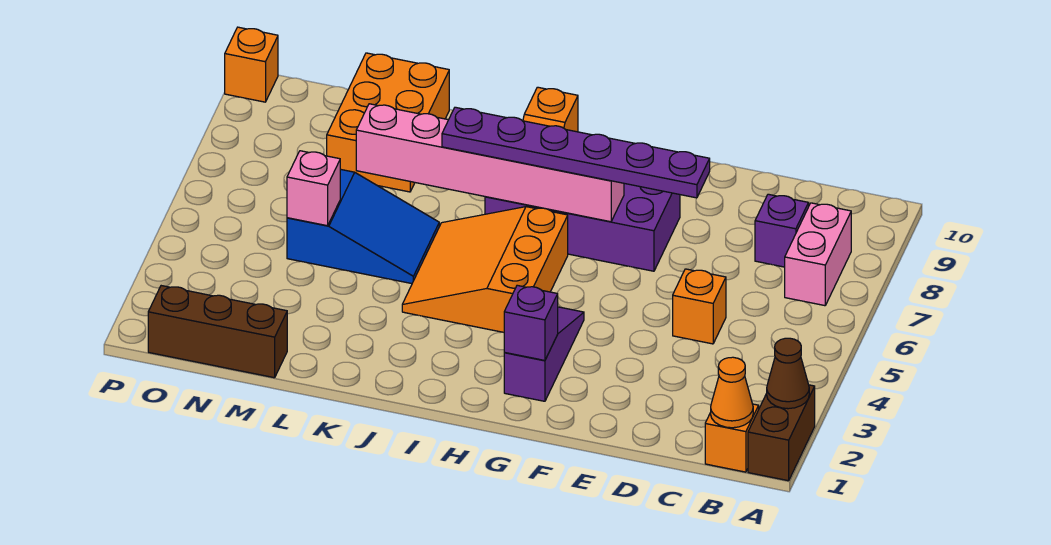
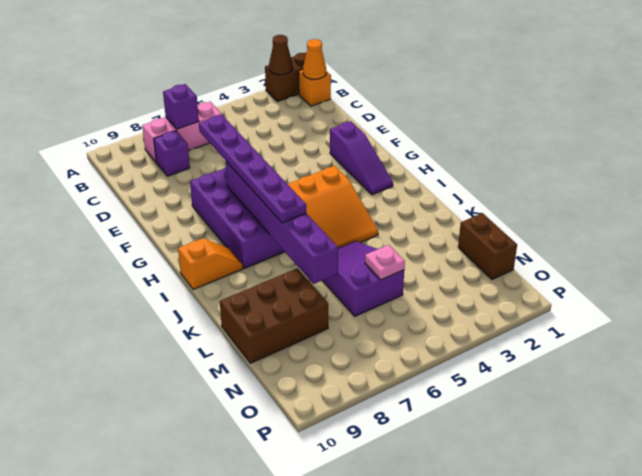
pink brick B7:B8 level 1 -> pink brick B6:B8 level 1
orange brick D5 level 1 -> none
purple slope G2:G4 level 1 top 2 -> purple slope F2:H2 level 1 top F
purple brick G2 level 2 -> purple brick B7 level 2
pink brick G7:L7 level 2 -> purple brick G7:L7 level 2
blue slope K5:M6 level 1 top M -> purple slope K5:M6 level 1 top M
orange brick L8:M10 level 1 -> brown brick L8:M10 level 1
brown brick M1:O1 level 1 -> brown brick M1:N1 level 1
pink brick M5 level 2 -> pink plate M5 level 2
orange brick P10 level 1 -> none

